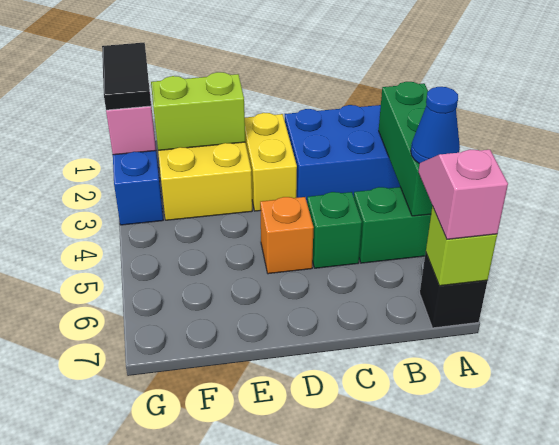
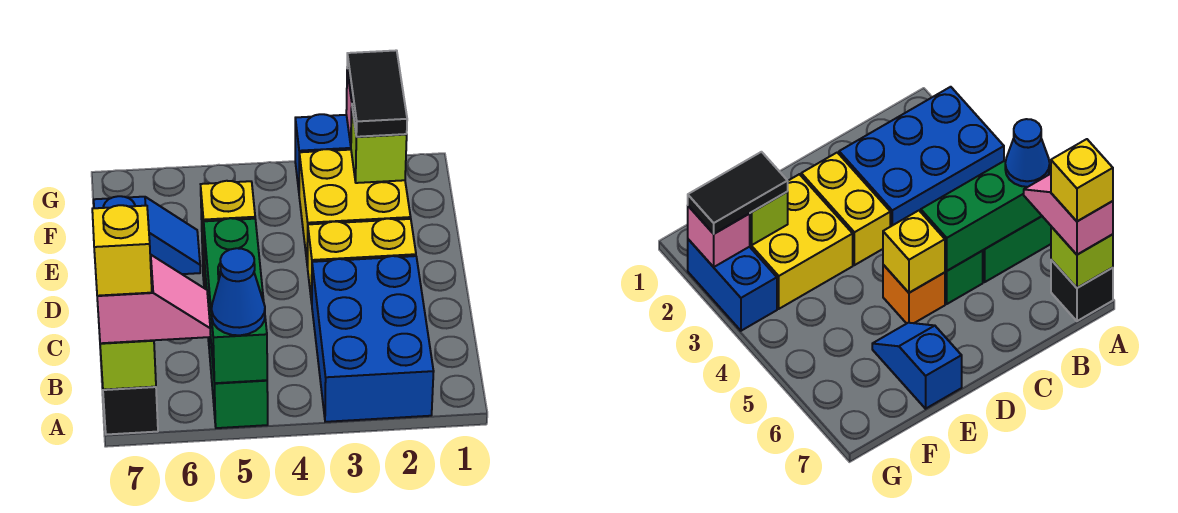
green brick A3:A5 level 2 -> green brick A5:C5 level 2
none -> yellow brick A7 level 4
none -> yellow brick D5 level 2
lime brick E2:F2 level 2 -> lime brick F2 level 2
none -> blue slope E6:E7 level 1 top 7
black tile G1:G2 level 3 -> black tile F2:G2 level 3

